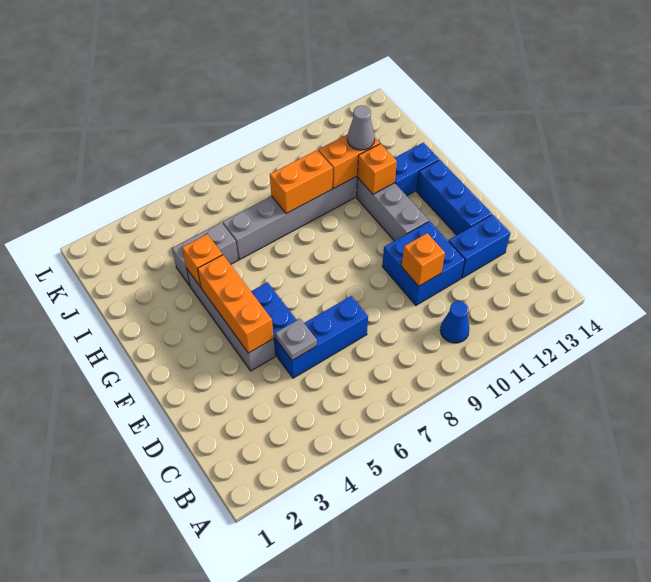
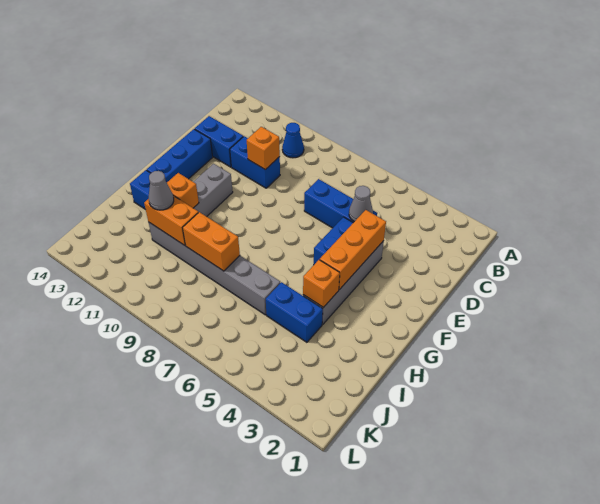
grey plate D5 level 2 -> grey cone D5 level 2
blue brick D10:E11 level 1 -> blue brick D10:D11 level 1
grey brick I4:I5 level 1 -> blue brick I4:I5 level 1

